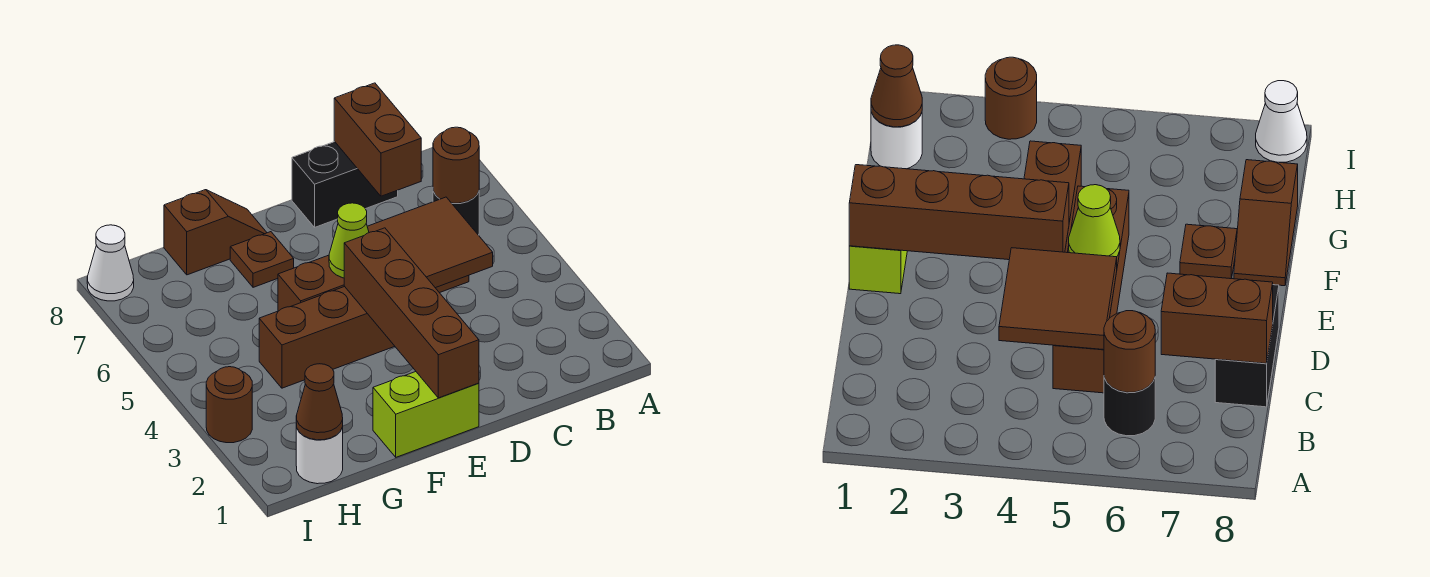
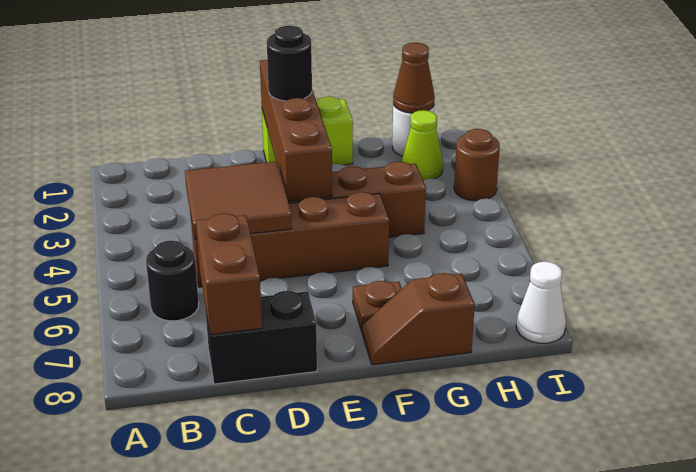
brown round brick B6 level 2 -> none
none -> black round brick E2 level 3
lime cone E5 level 2 -> lime cone H2 level 1

